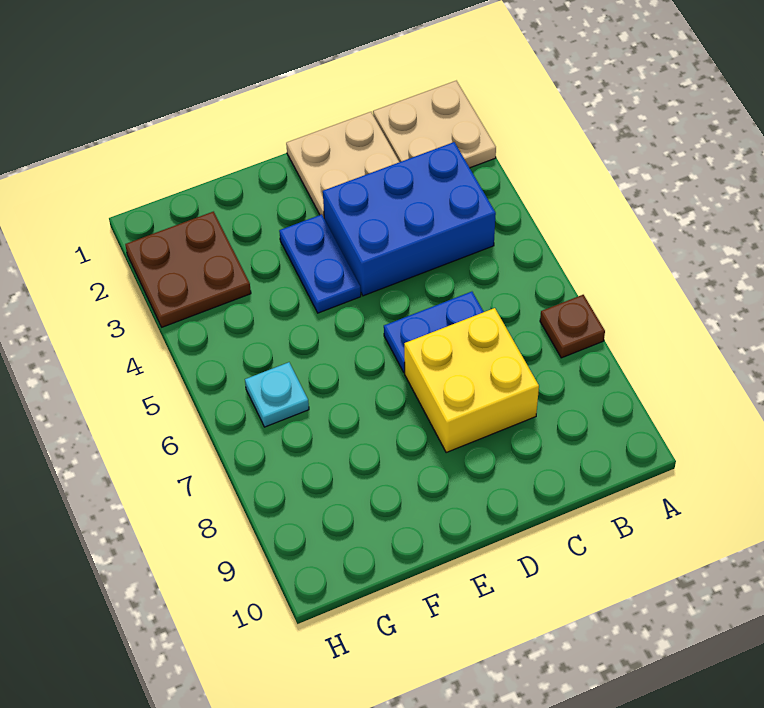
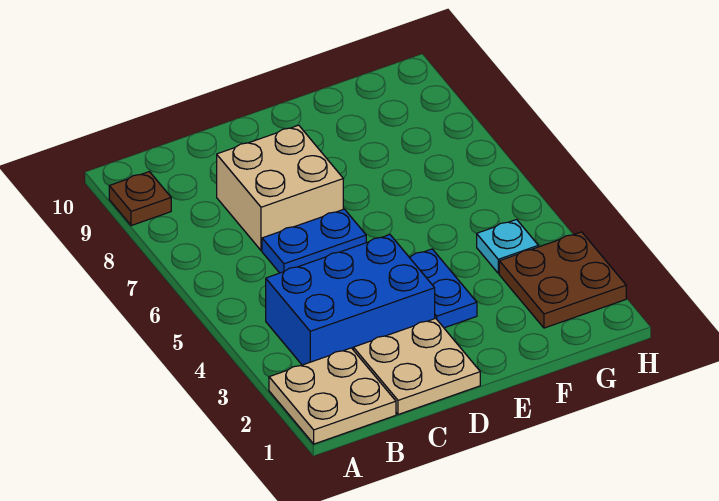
brown plate A7 level 1 -> brown plate A9 level 1
yellow brick C7:D8 level 1 -> tan brick C7:D8 level 1
cyan plate G6 level 1 -> cyan plate G4 level 1

